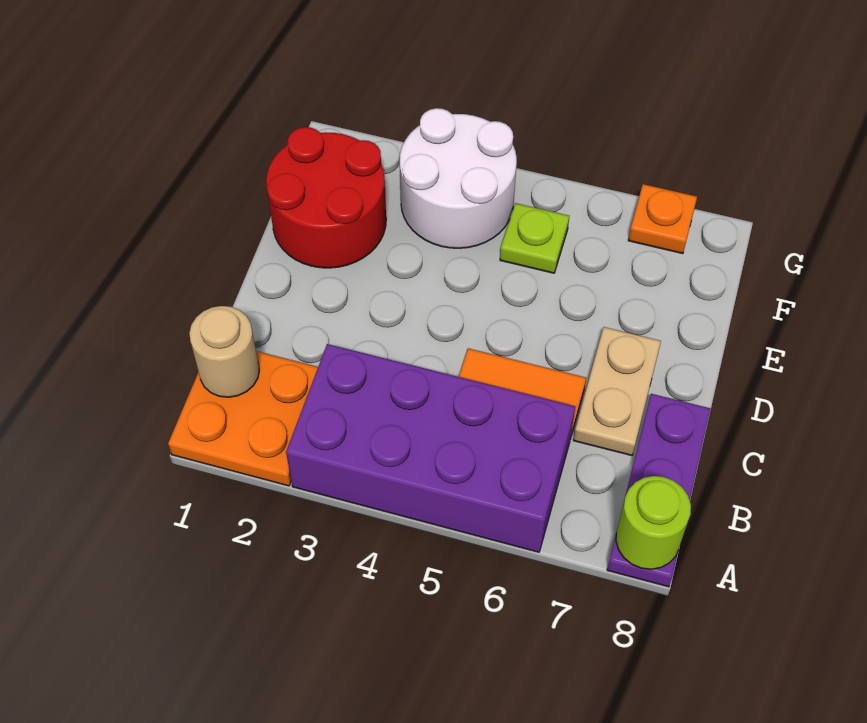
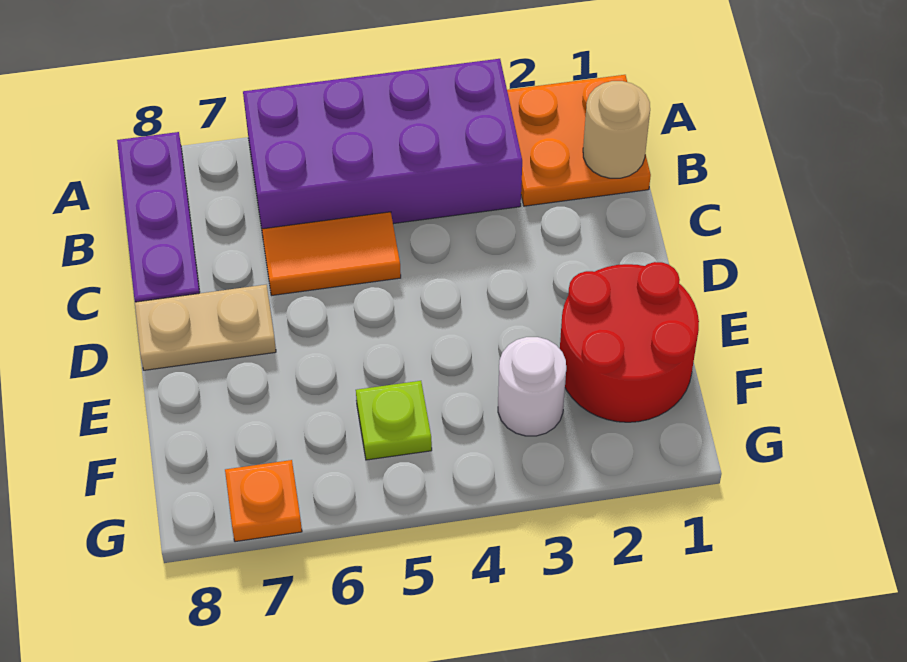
lime round brick A8 level 2 -> none
tan plate C7:D7 level 1 -> tan plate D7:D8 level 1
white round brick F3:G4 level 1 -> white round brick F3 level 1

